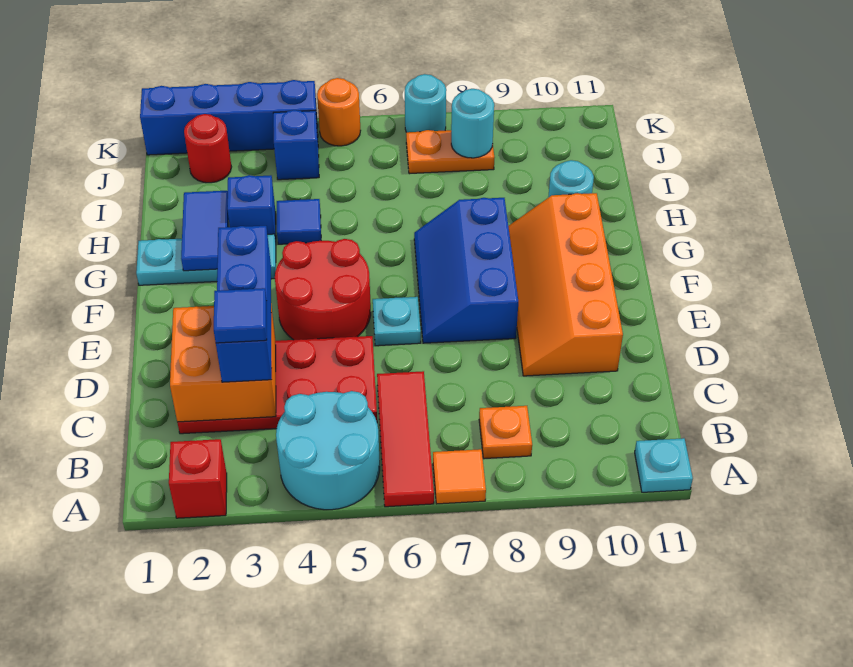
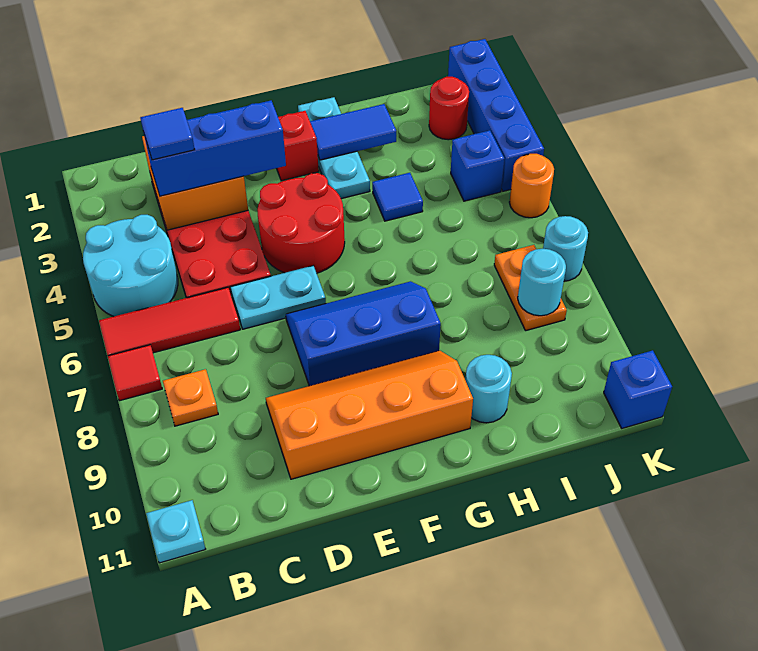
red brick A2 level 1 -> red brick F2 level 1
orange tile A7 level 1 -> red tile A7 level 1
cyan plate E6 level 1 -> cyan plate D6:E6 level 1
blue brick H3 level 1 -> blue brick K11 level 1

